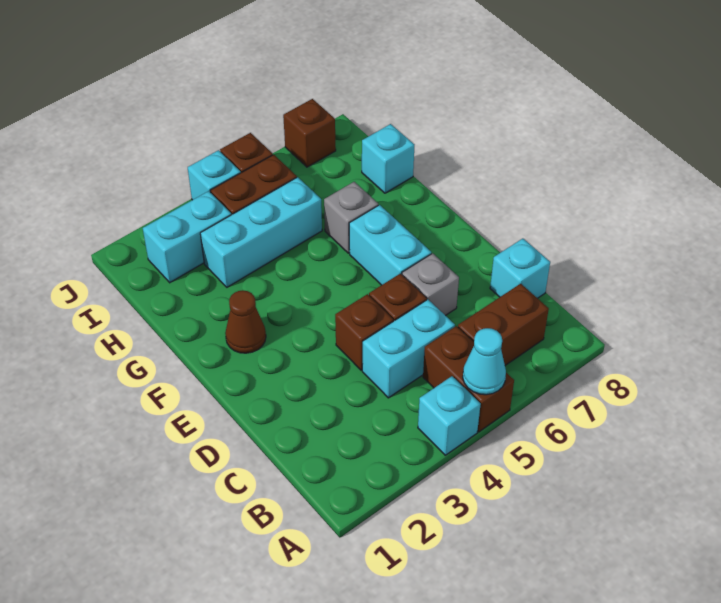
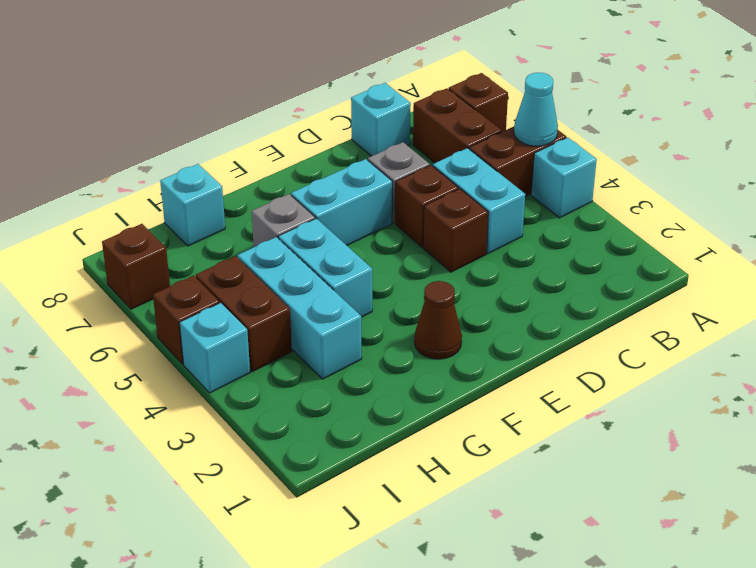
none -> brown brick A7 level 1
cyan brick I2:I3 level 1 -> cyan brick G4:G5 level 1

